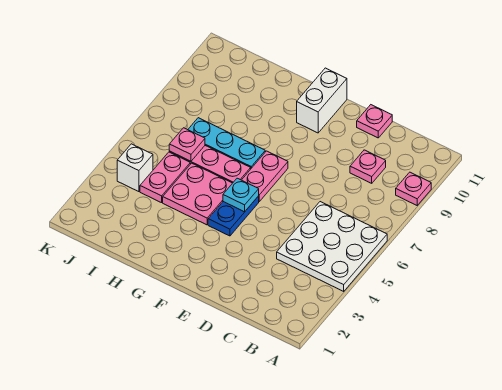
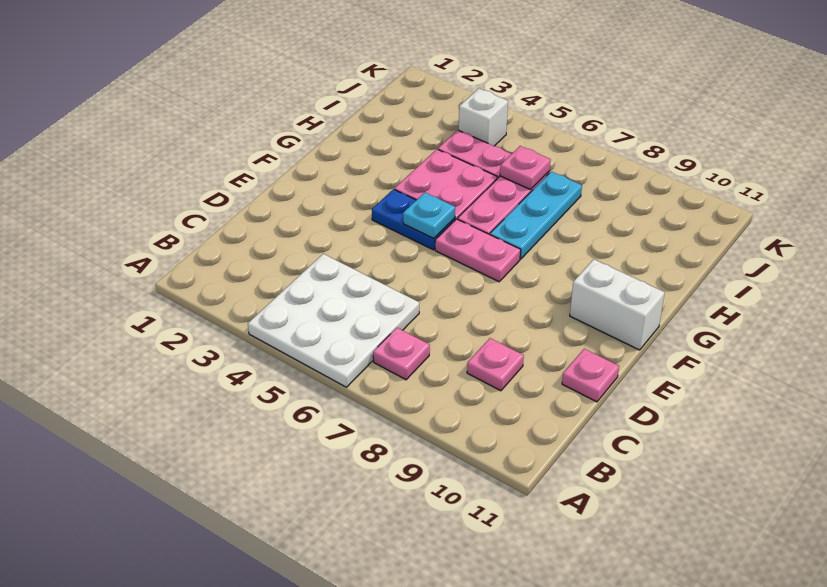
pink plate A9 level 1 -> pink plate B7 level 1

